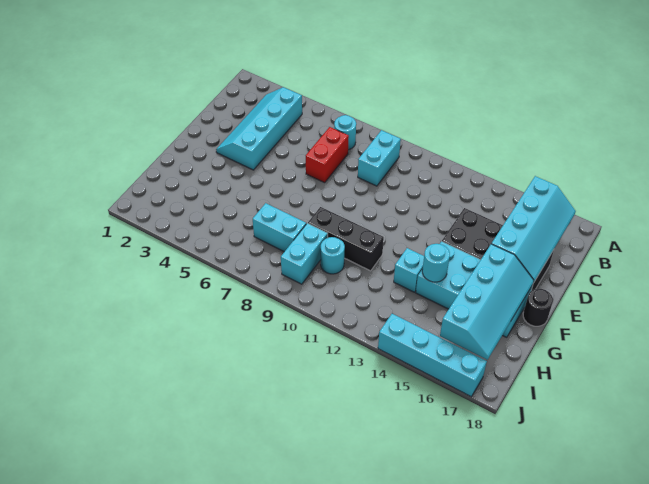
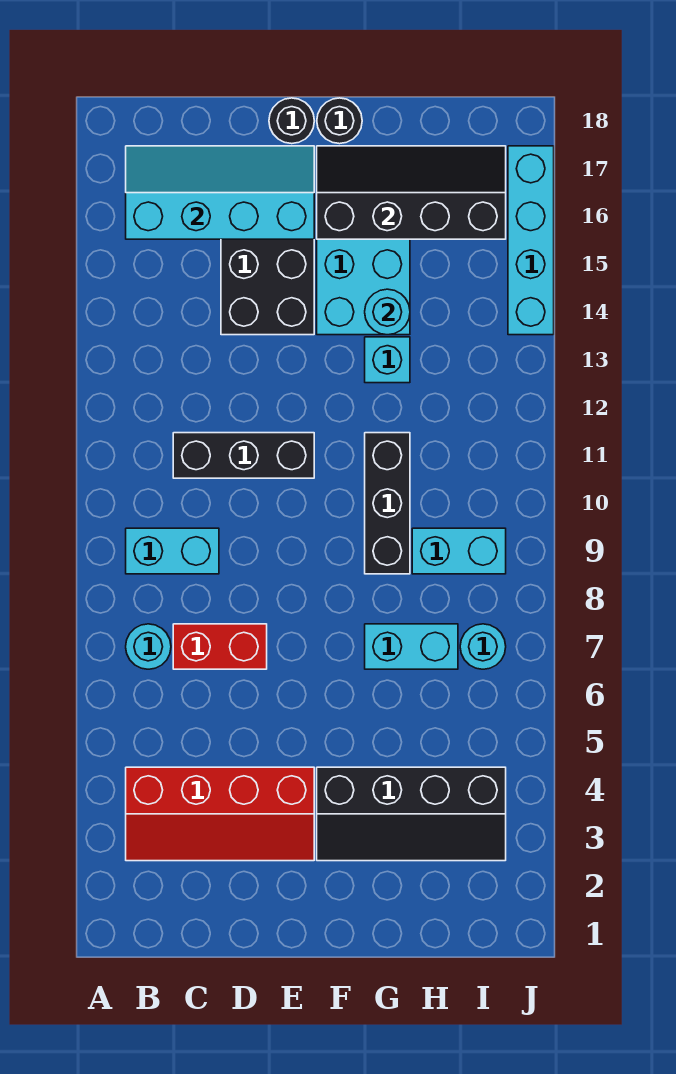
cyan slope B3:E4 level 1 top 4 -> red slope B3:E4 level 1 top 4
none -> black brick C11:E11 level 1
none -> black round brick E18 level 1
none -> black slope F3:I4 level 1 top 4
cyan slope F16:I17 level 2 top 16 -> black slope F16:I17 level 2 top 16
cyan brick H7:H8 level 1 -> cyan brick G7:H7 level 1
cyan round brick H10 level 1 -> cyan round brick I7 level 1

